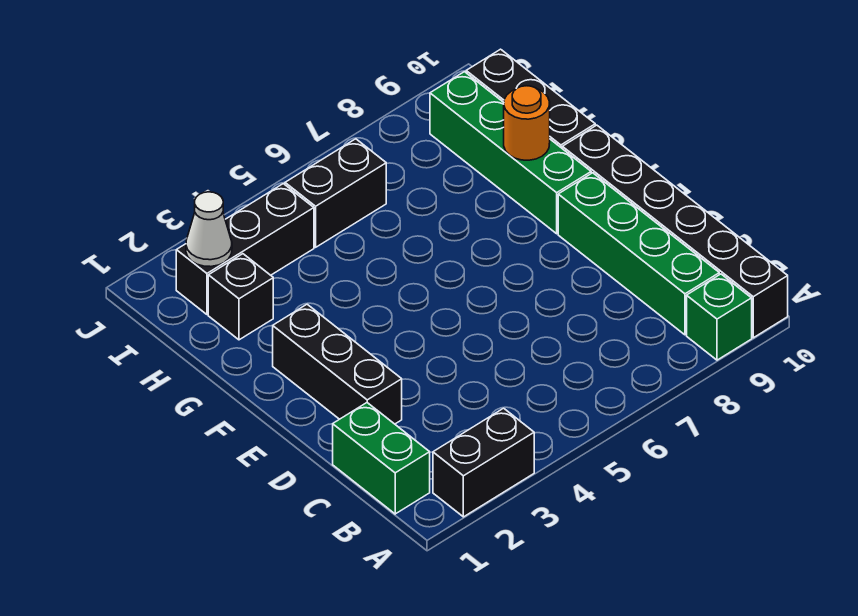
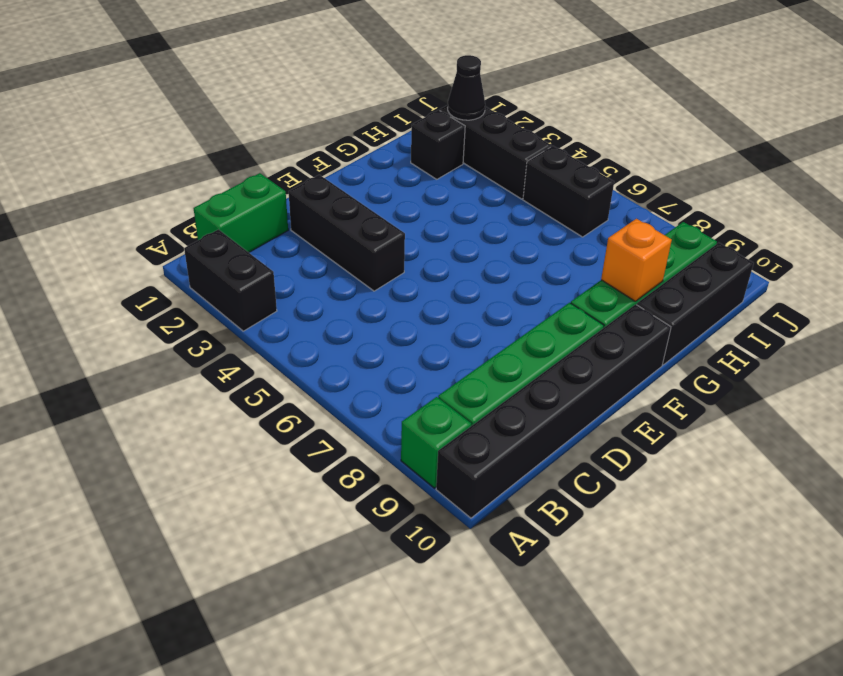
black brick D2:F2 level 1 -> black brick D2:D4 level 1
orange round brick G9 level 2 -> orange brick G9 level 2
white cone I2 level 2 -> black cone I2 level 2

